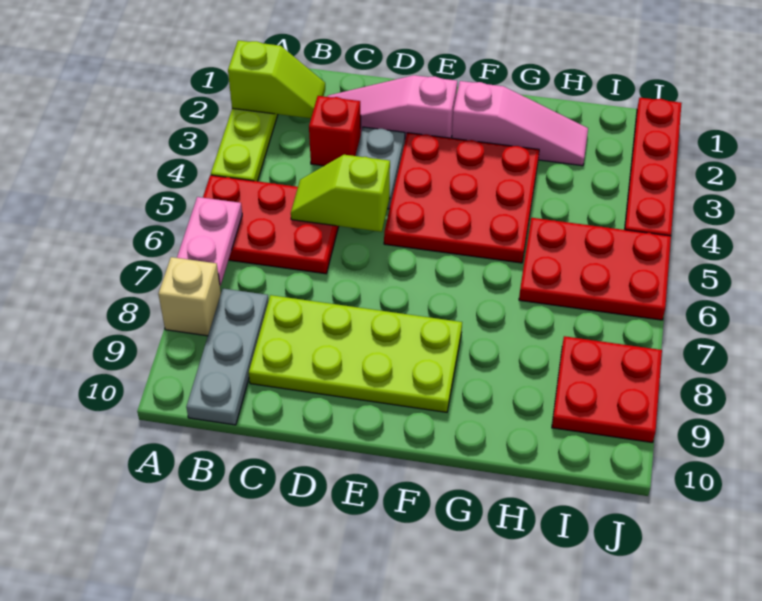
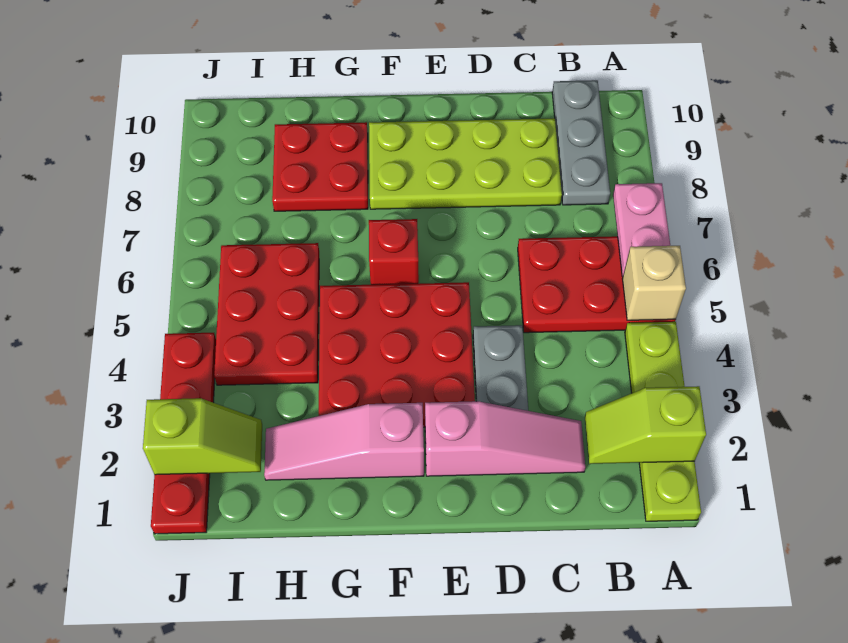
tan brick A8 level 1 -> tan brick A5 level 2
red brick C3 level 1 -> red brick F6 level 1
lime slope C5:D5 level 2 top D -> lime slope I2:J2 level 2 top J
red plate H5:J6 level 1 -> red plate H4:I6 level 1
red plate I8:J9 level 1 -> red plate G8:H9 level 1

